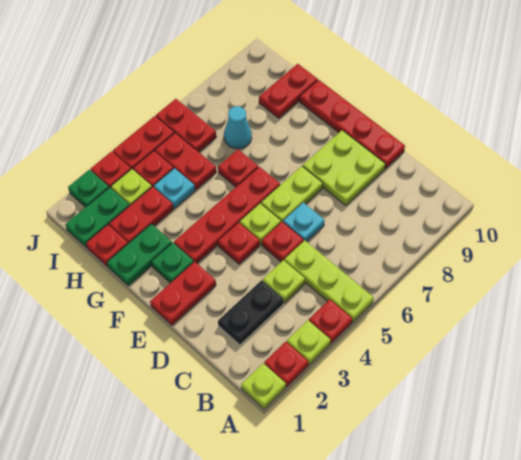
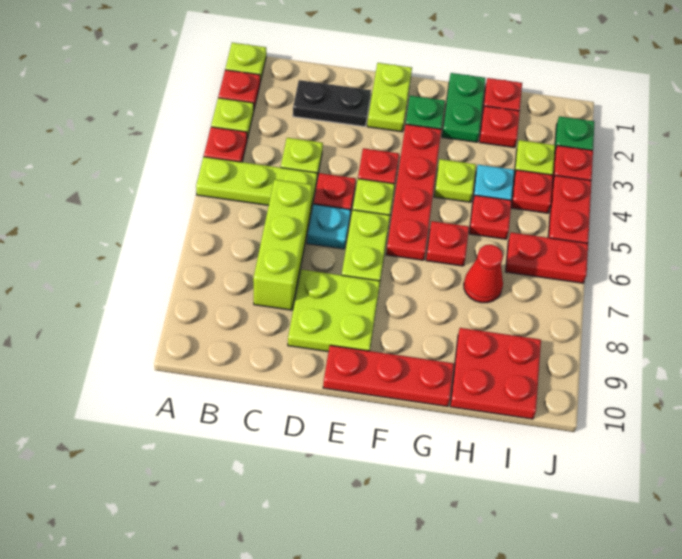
black plate C2:C3 level 1 -> black plate C2:D2 level 1
none -> lime brick C6:C8 level 1
red plate D10:G10 level 1 -> red plate E10:G10 level 1
red plate E1:E2 level 1 -> lime plate E1:E2 level 1
none -> lime plate G4 level 1
red plate H2:H3 level 1 -> red plate H2 level 1
red plate H5:I5 level 1 -> red plate H5 level 1
cyan cone H7 level 1 -> red cone H7 level 1
red plate H9:H10 level 1 -> red plate H9:I10 level 1
green plate I1:I2 level 1 -> none

